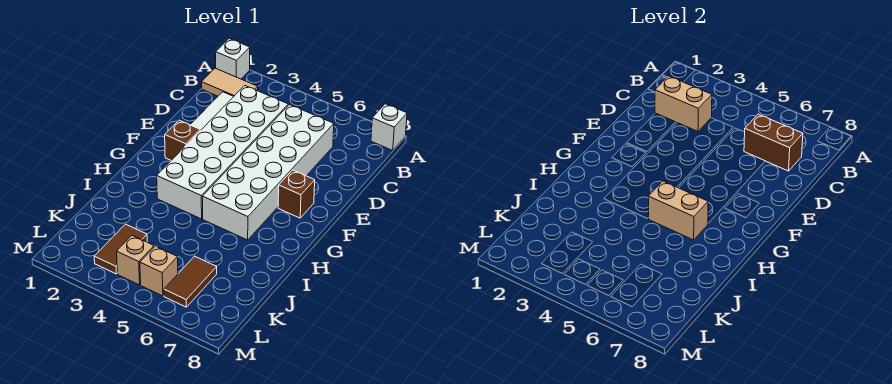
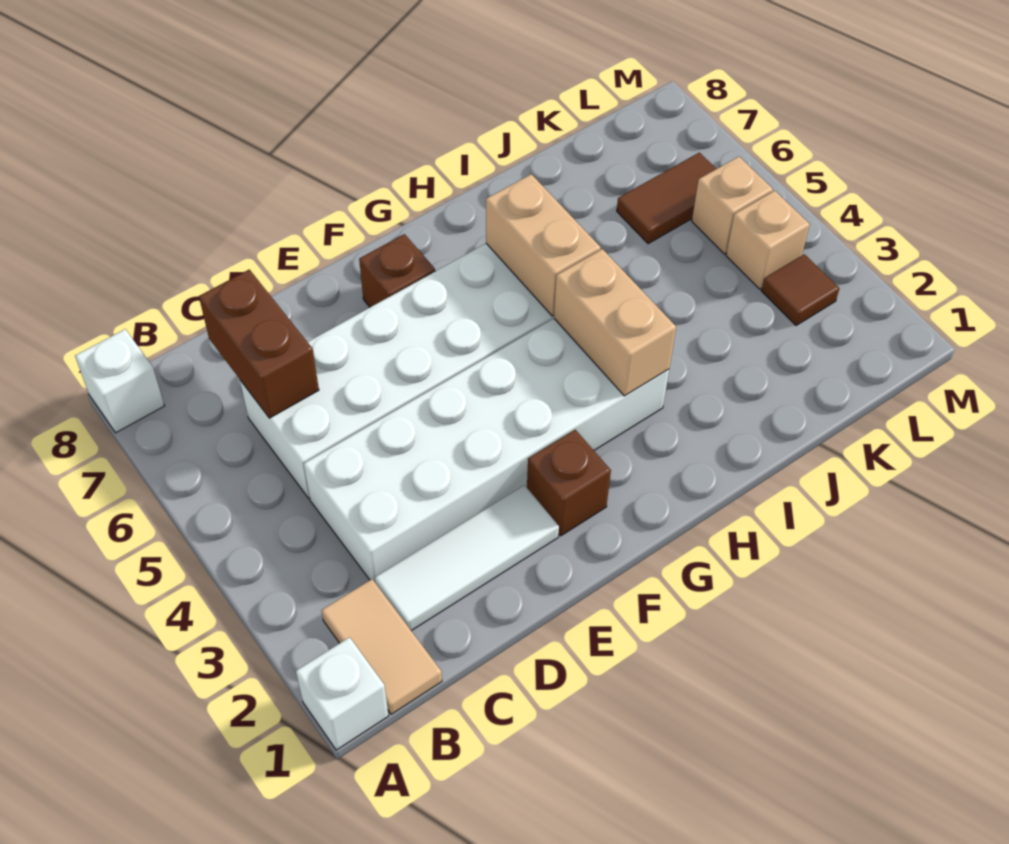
tan brick C2:C3 level 2 -> tan brick H3:H4 level 2
brown tile K3:L3 level 1 -> brown tile L3 level 1

